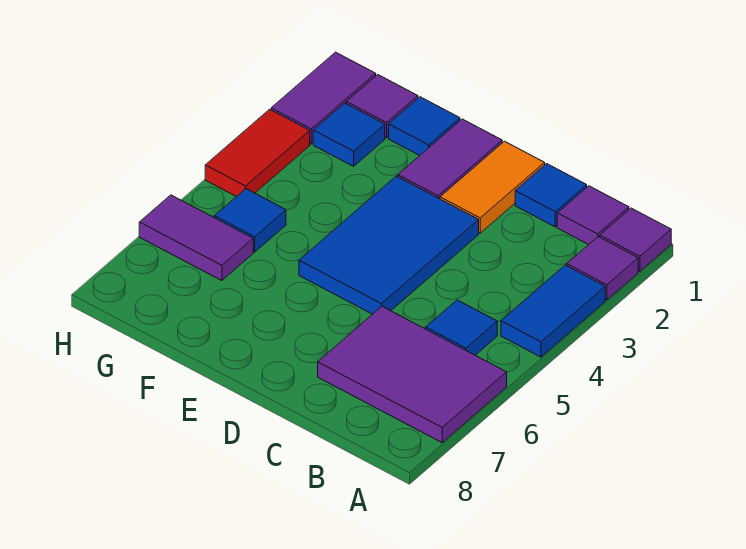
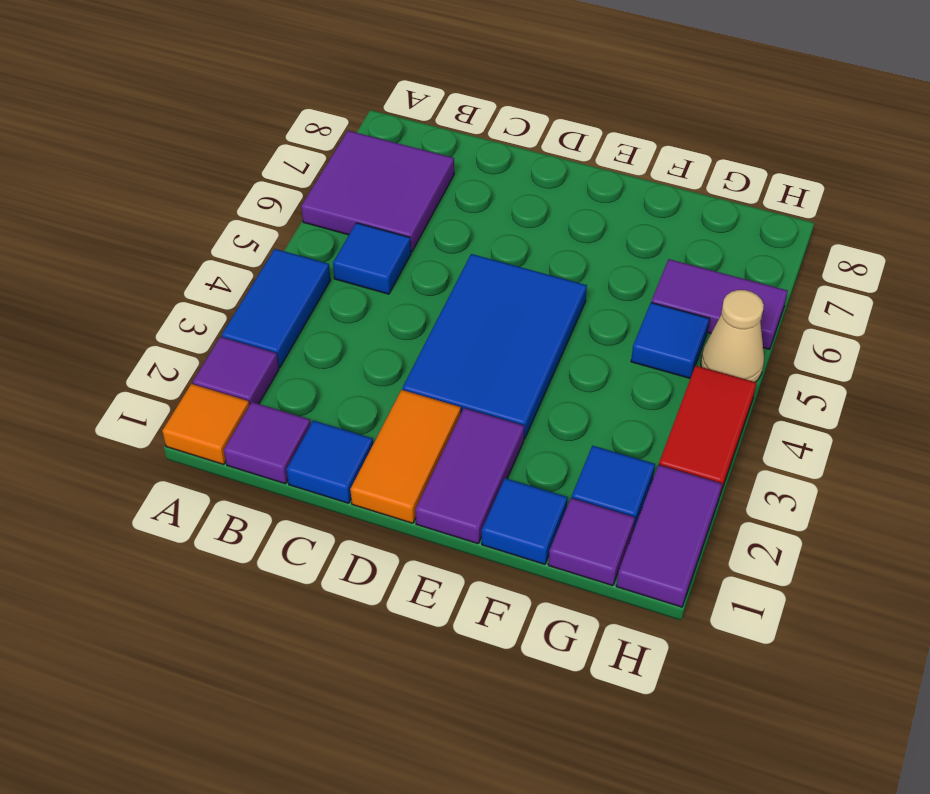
purple tile A1 level 1 -> orange tile A1 level 1
purple tile A6:C7 level 1 -> purple tile A6:B7 level 1
none -> tan cone H5 level 1

